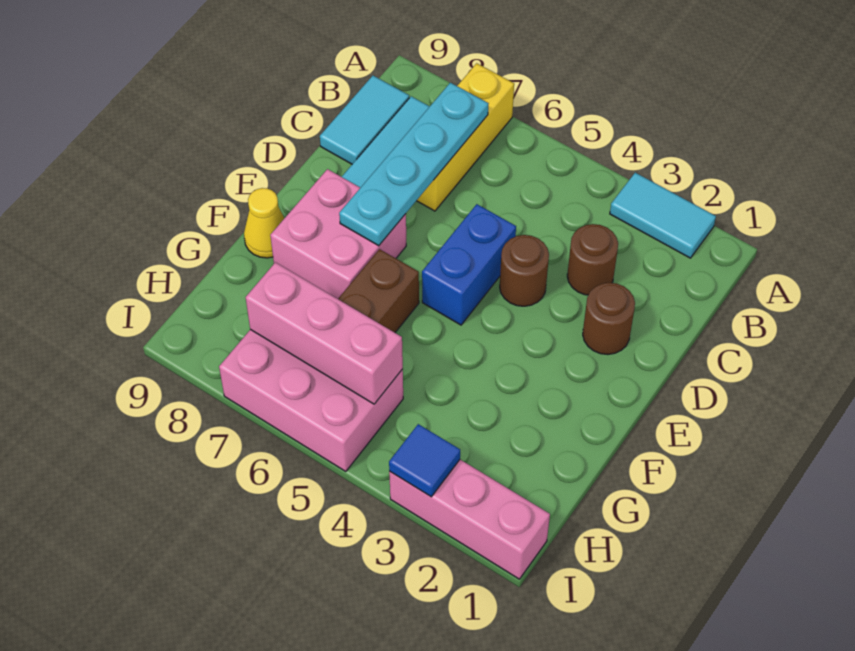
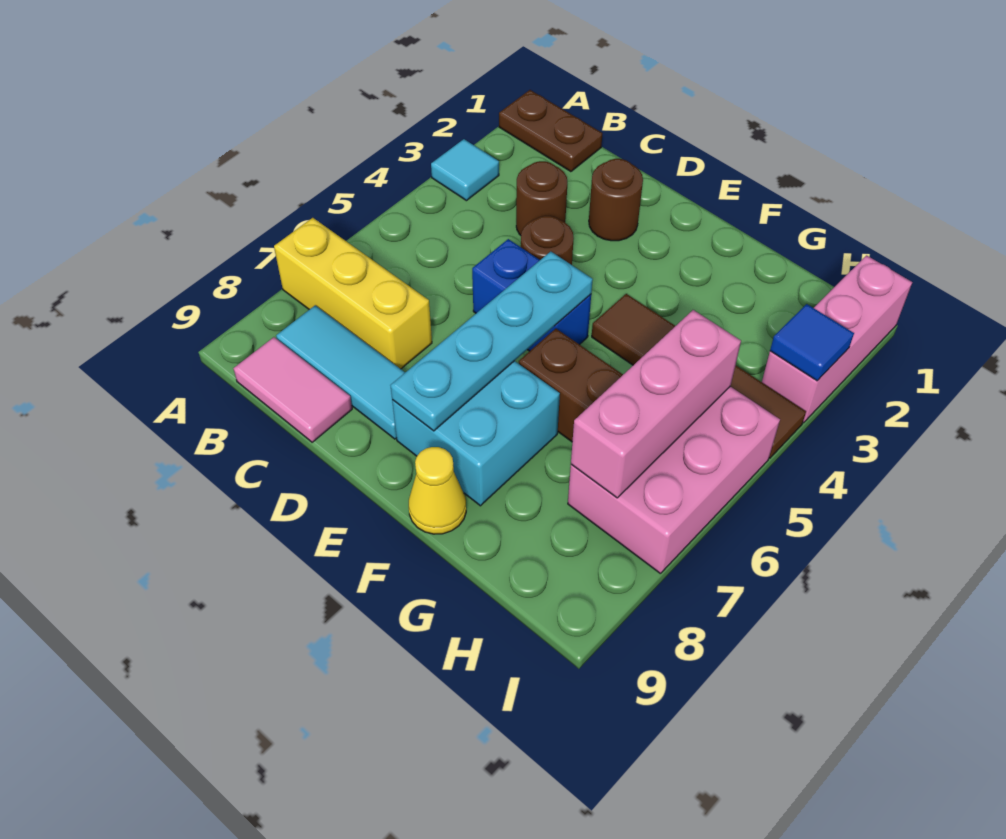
none -> brown plate A1:B1 level 1
cyan tile A2:A3 level 1 -> cyan tile A3 level 1
cyan plate B7:E7 level 2 -> cyan plate E5:E8 level 2
cyan tile B9:C9 level 1 -> pink tile B9:C9 level 1
pink brick E7:F8 level 1 -> cyan brick E7:F8 level 1
none -> brown tile F4:I4 level 1

